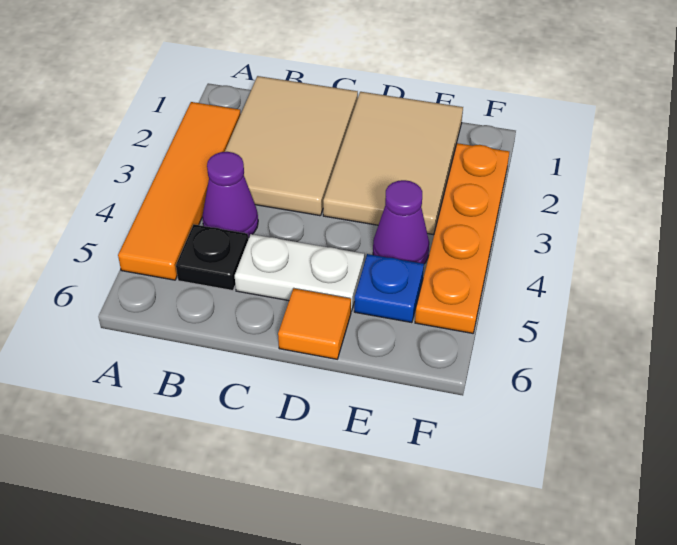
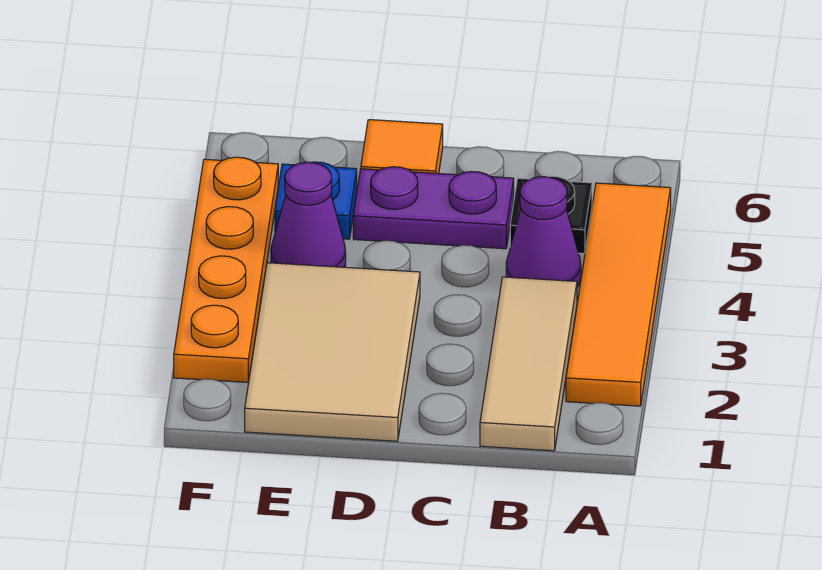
tan tile B1:C3 level 1 -> tan tile B1:B3 level 1
white plate C5:D5 level 1 -> purple plate C5:D5 level 1

